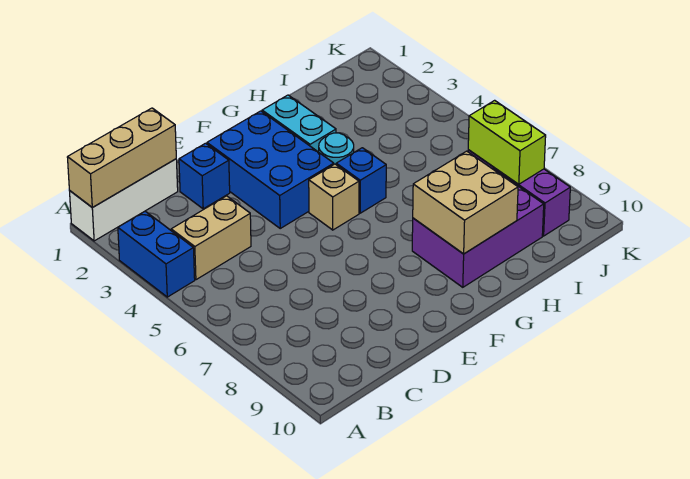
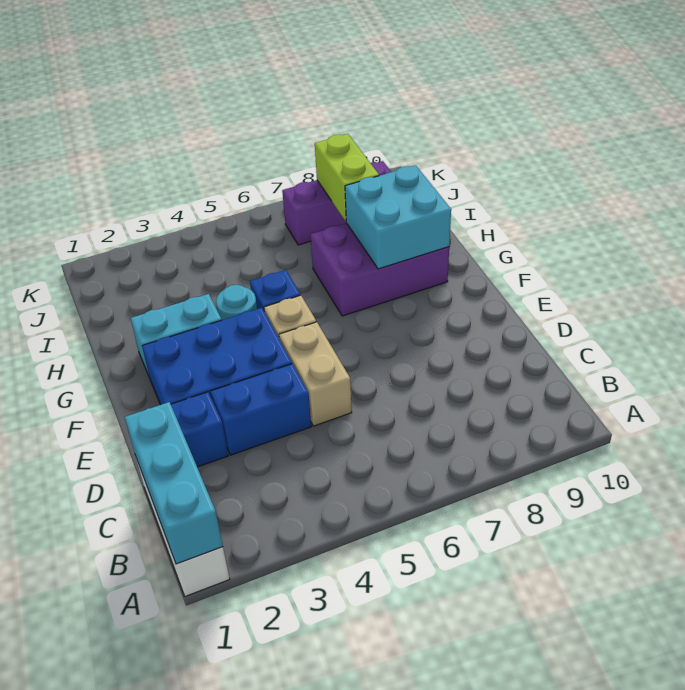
tan brick A1:C1 level 2 -> cyan brick A1:C1 level 2
blue brick A3:A4 level 1 -> blue brick D3:D4 level 1
tan brick B4:C4 level 1 -> tan brick D5:E5 level 1
purple brick G8:I9 level 1 -> purple brick G7:H9 level 1
tan brick G8:H9 level 2 -> cyan brick G8:H9 level 2
lime brick J7:J8 level 2 -> lime brick I8:J8 level 2

